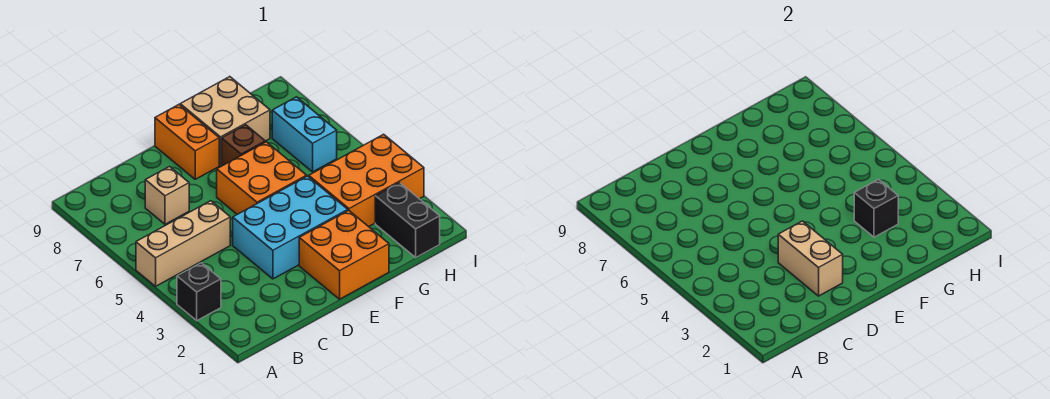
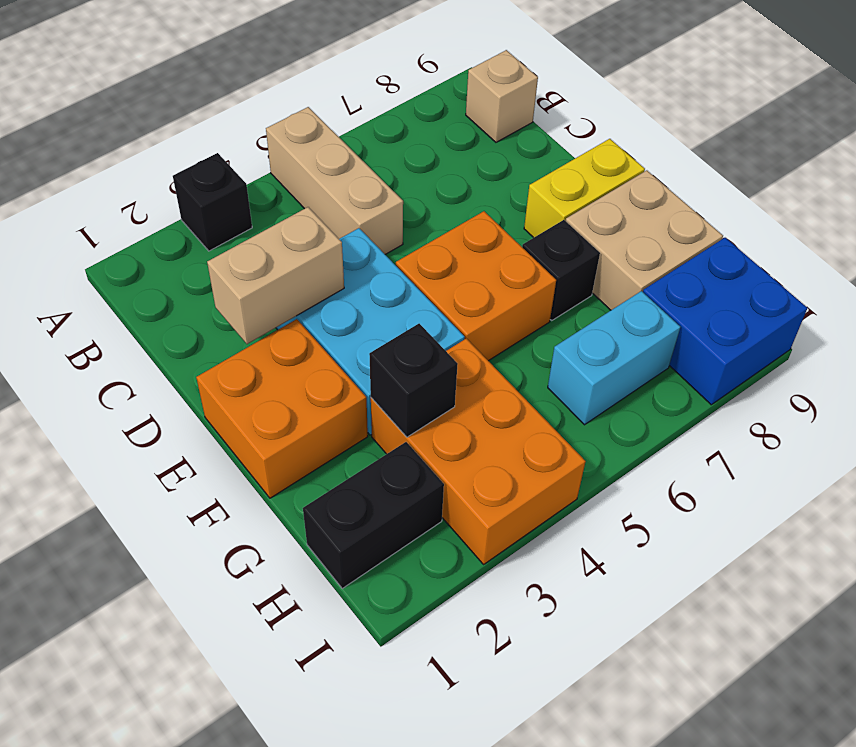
tan brick C7 level 1 -> tan brick B9 level 1
orange brick E8:E9 level 1 -> yellow brick E8:E9 level 1
brown brick F7 level 1 -> black brick F7 level 1
none -> blue brick H8:I9 level 1

